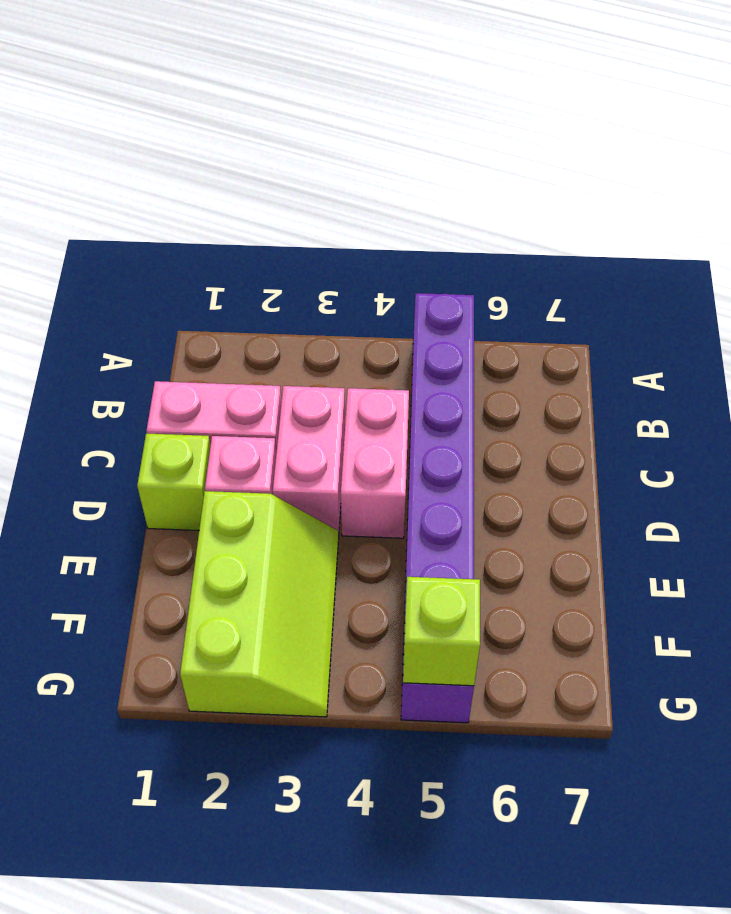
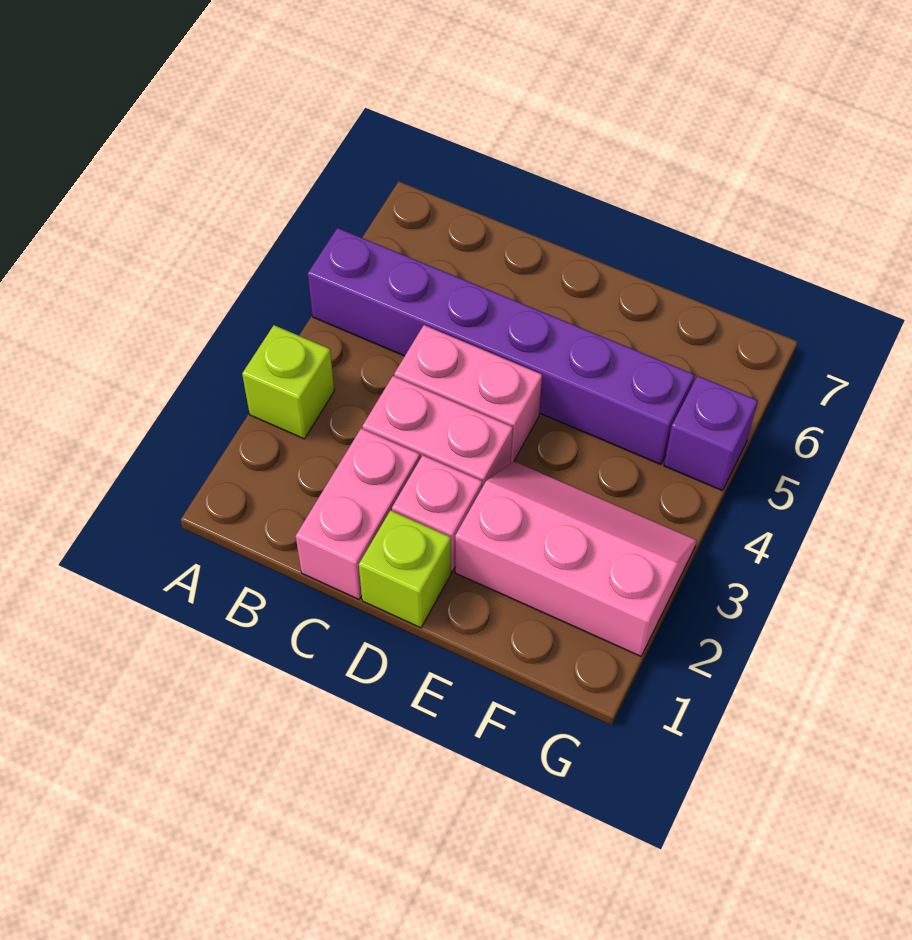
lime slope E2:G3 level 1 top 2 -> pink slope E2:G3 level 1 top 2
lime brick G5 level 2 -> lime brick A3 level 1

